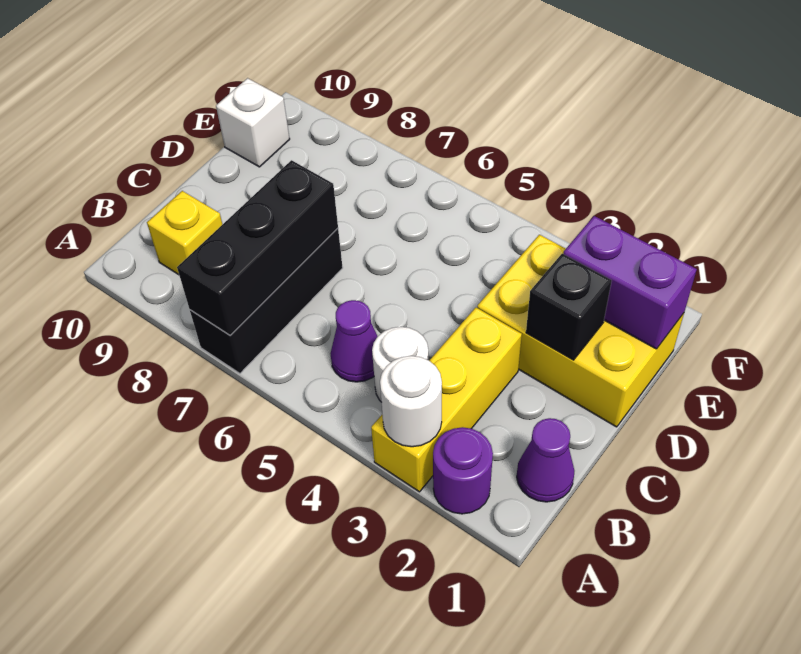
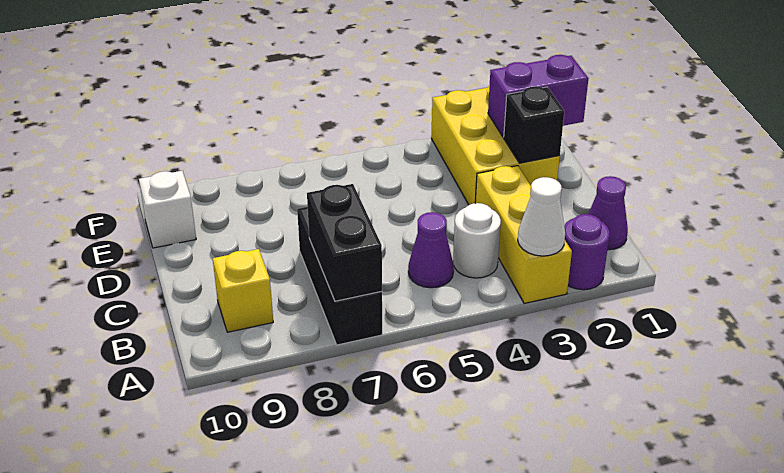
white round brick A3 level 2 -> white cone A3 level 2
black brick A7:C7 level 2 -> black brick A7:B7 level 2
yellow brick D1:E3 level 1 -> yellow brick D2:F3 level 1

